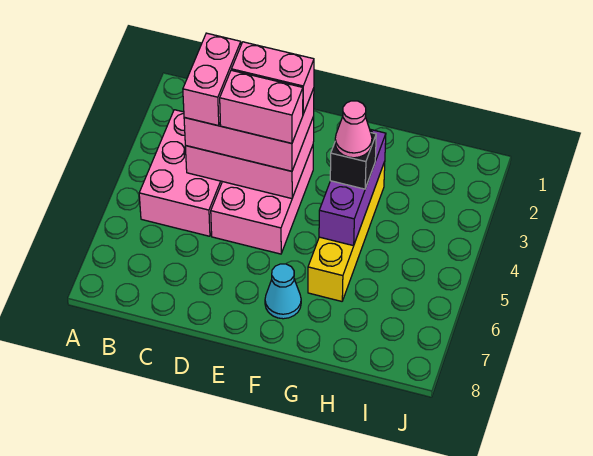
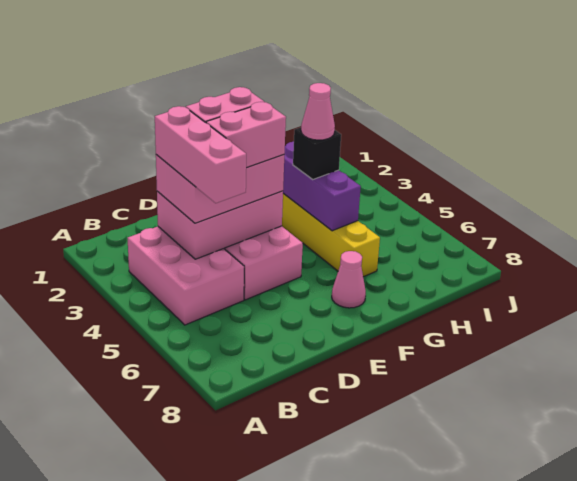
pink brick C3:C4 level 4 -> pink brick C3:C5 level 4
cyan cone F7 level 1 -> pink cone F7 level 1

